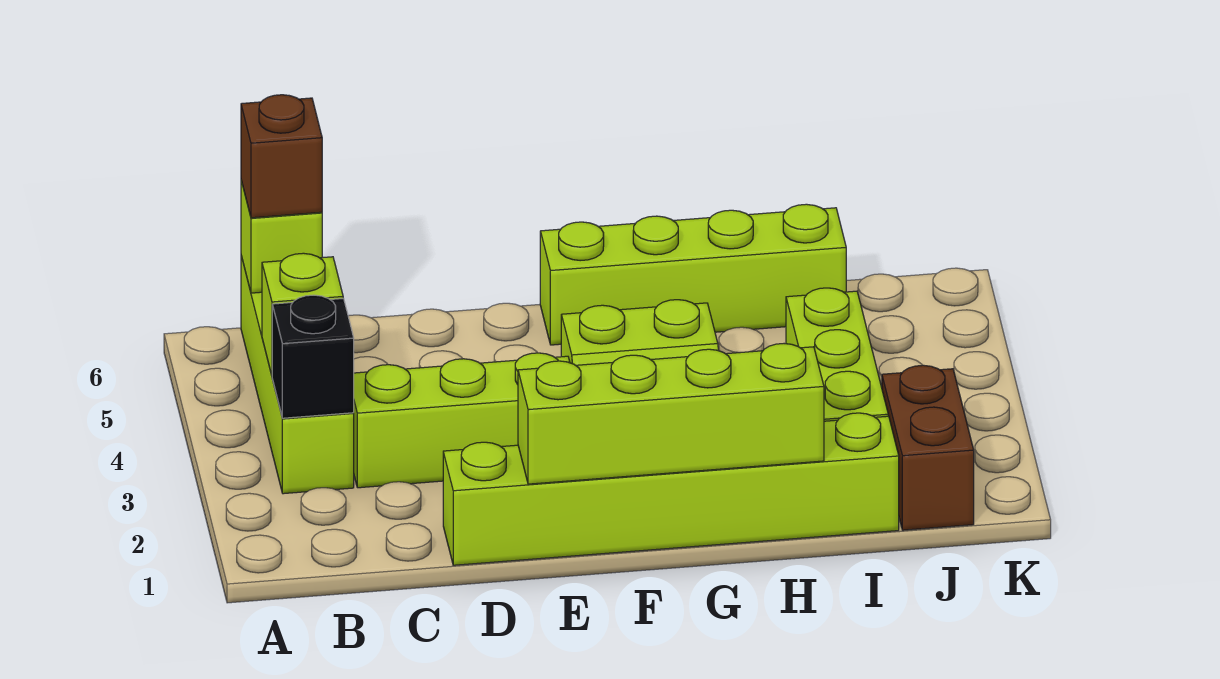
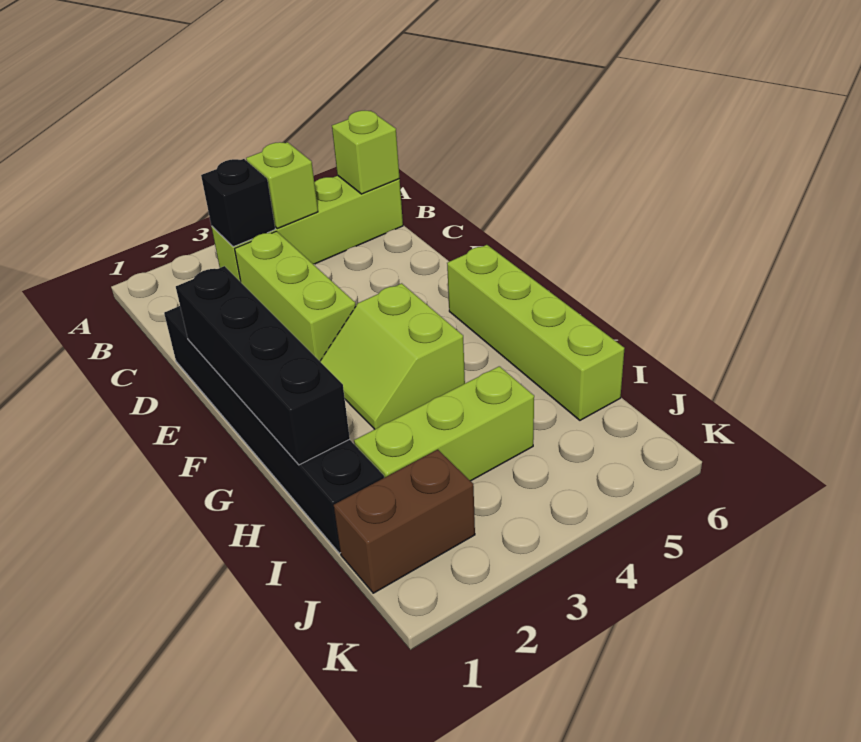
brown brick B6 level 3 -> none
lime brick D1:I1 level 1 -> black brick D1:I1 level 1
lime brick E1:H1 level 2 -> black brick E1:H1 level 2

